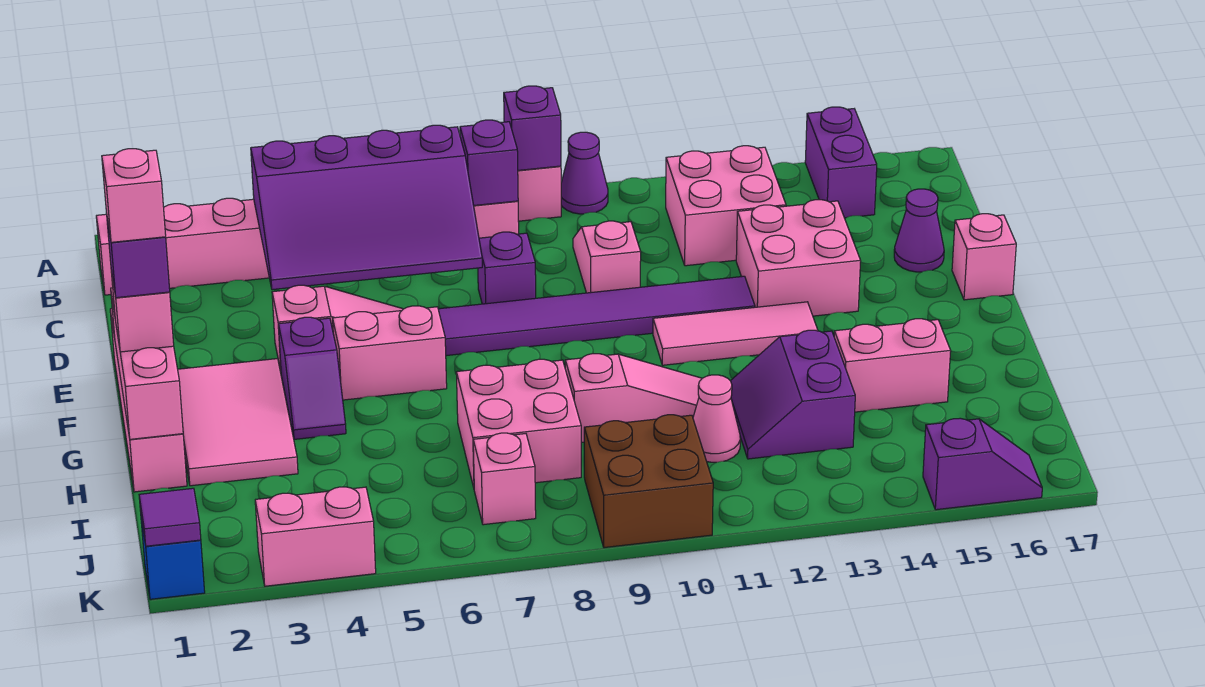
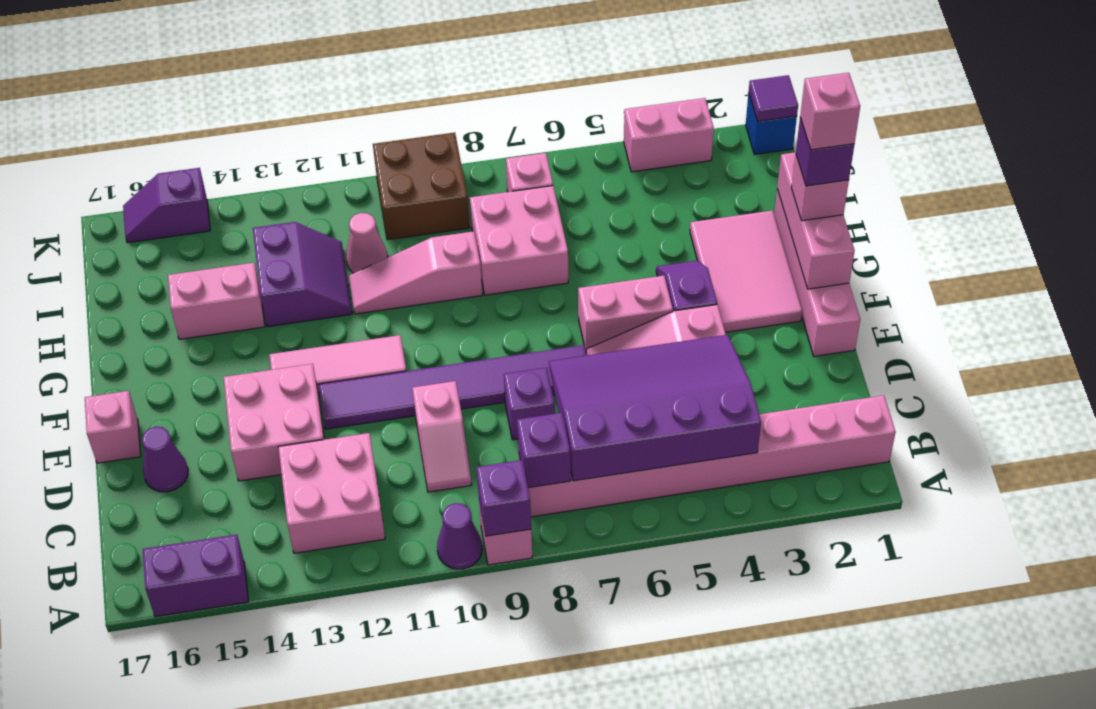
purple brick A15:B15 level 1 -> purple brick A15:A16 level 1

